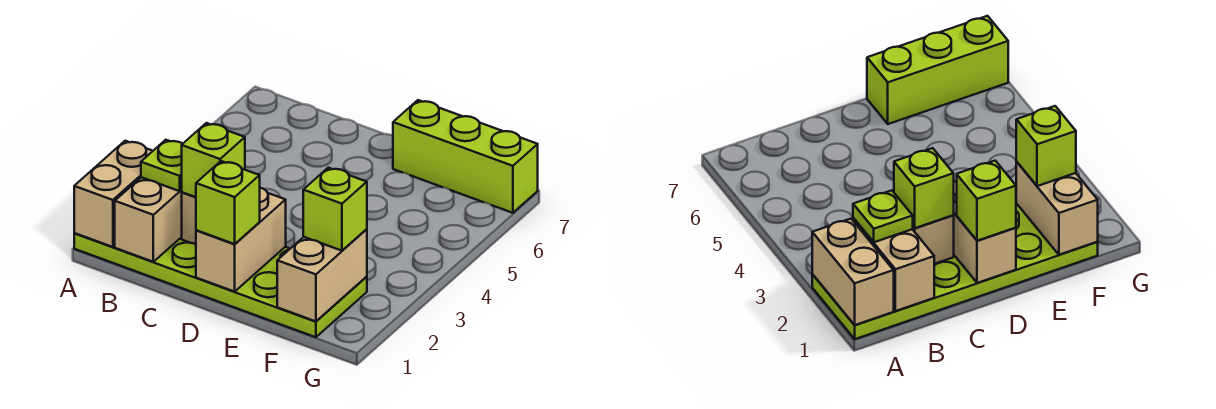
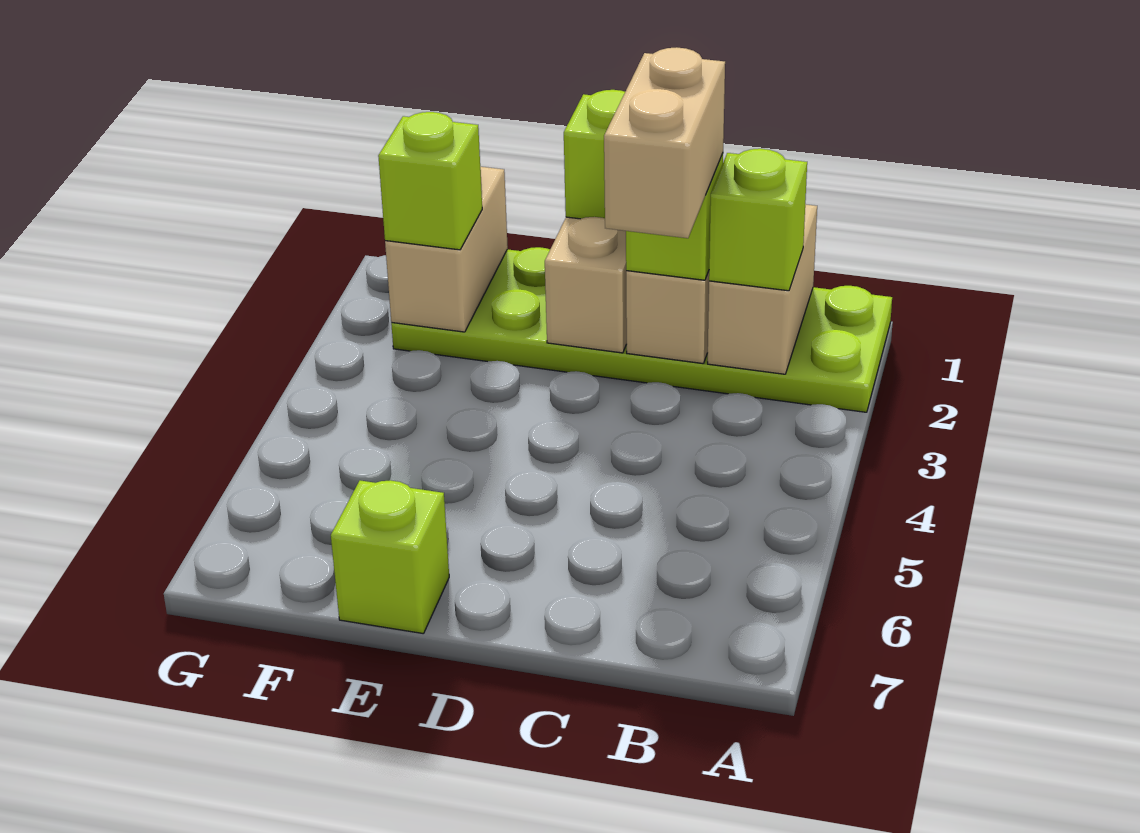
tan brick A1:A2 level 2 -> tan brick C2:C3 level 4
lime plate B2 level 3 -> lime brick B2 level 3
lime brick E7:G7 level 1 -> lime brick E7 level 1

